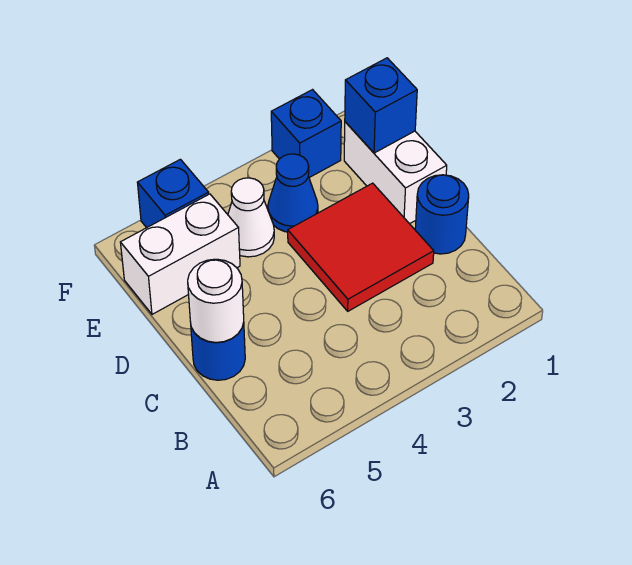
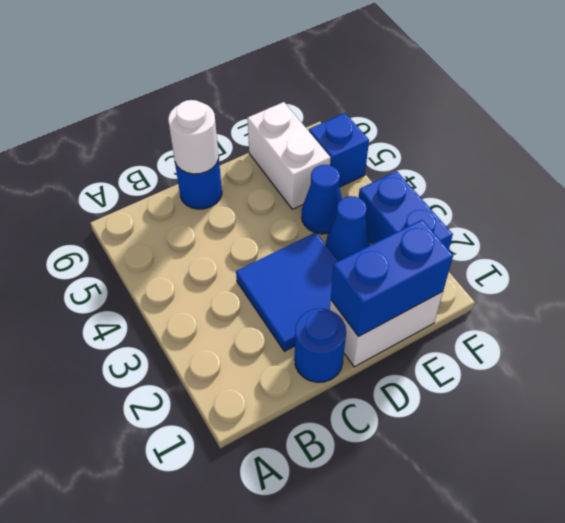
red tile C2:D3 level 1 -> blue tile C2:D3 level 1
blue brick E1 level 2 -> blue brick D1:E1 level 2
white cone E4 level 1 -> blue cone E4 level 1
blue brick F2 level 1 -> blue brick F2:F3 level 1

